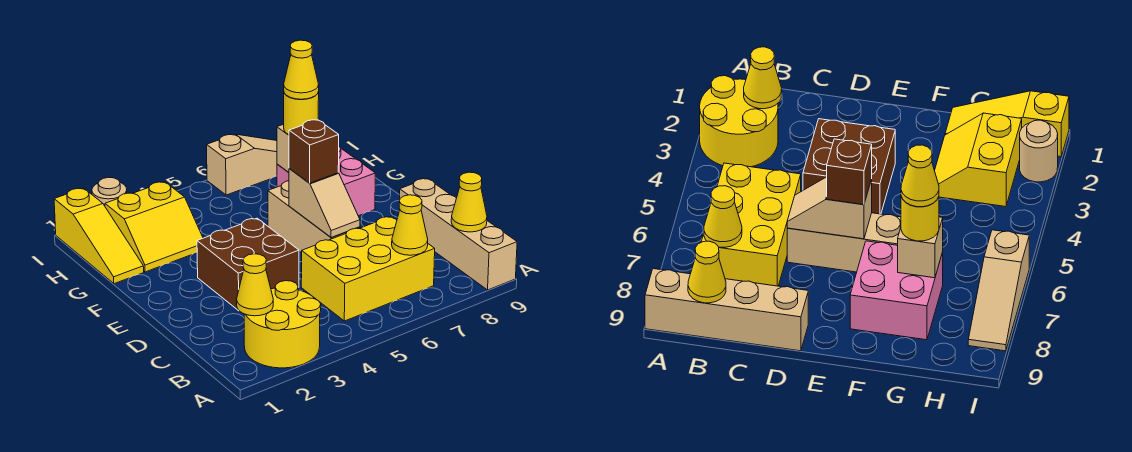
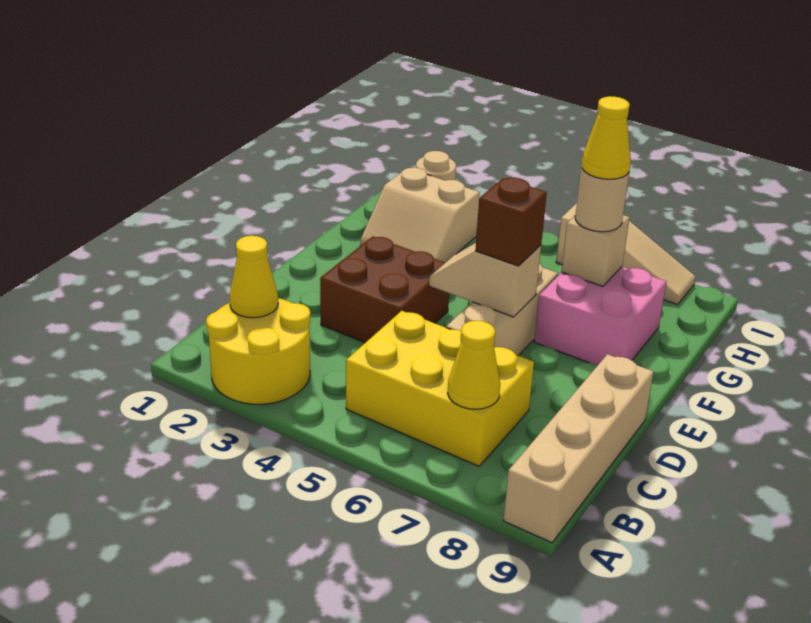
yellow cone B9 level 2 -> none
tan slope D6:E6 level 2 top E -> tan slope E5:E6 level 2 top 6
yellow slope G1:I1 level 1 top I -> none
yellow slope G2:H3 level 1 top H -> tan slope G2:H3 level 1 top H
yellow round brick G7 level 3 -> tan round brick G7 level 3

